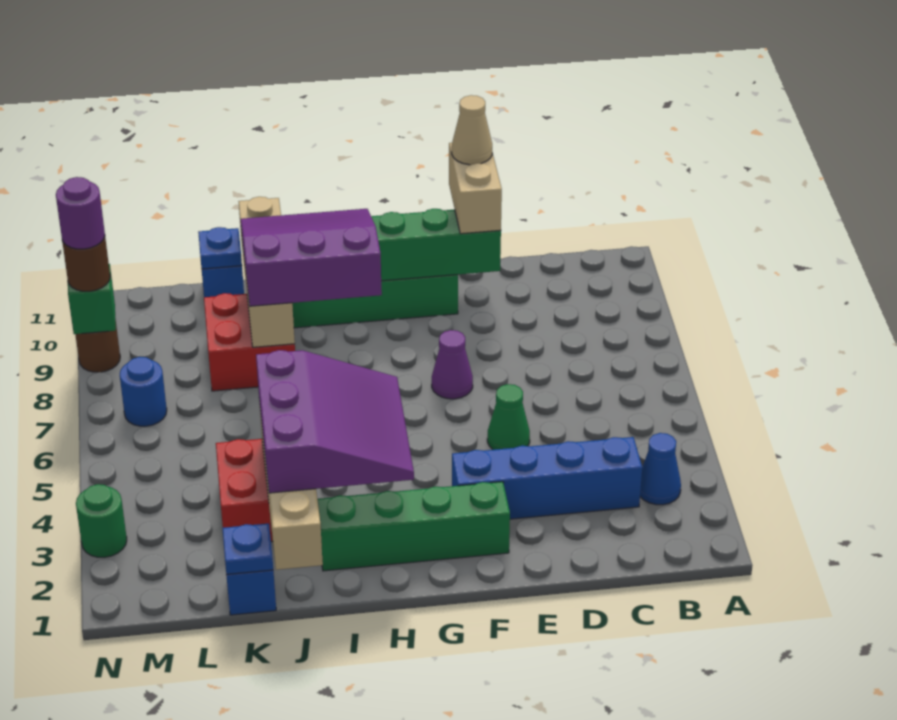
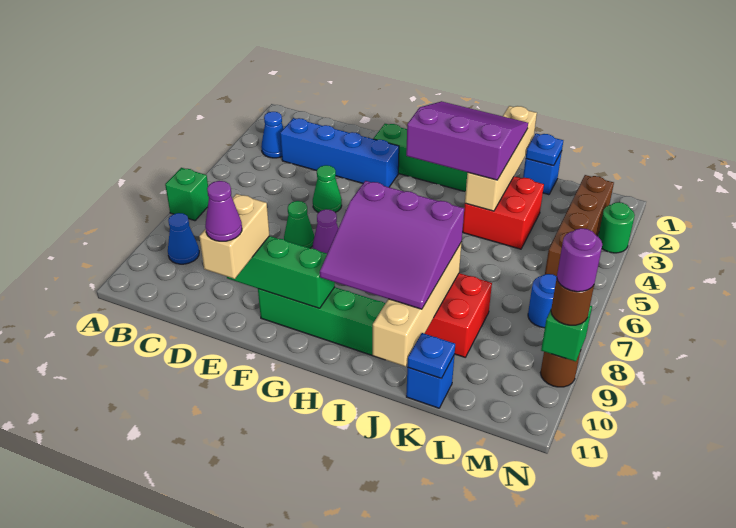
none -> green brick A7 level 1
none -> blue cone B9 level 1
none -> green cone E7 level 1
tan cone E11 level 4 -> purple cone E11 level 4
purple slope H2:J4 level 3 top J -> purple slope H2:J4 level 3 top 4
none -> brown brick M2:M5 level 1

